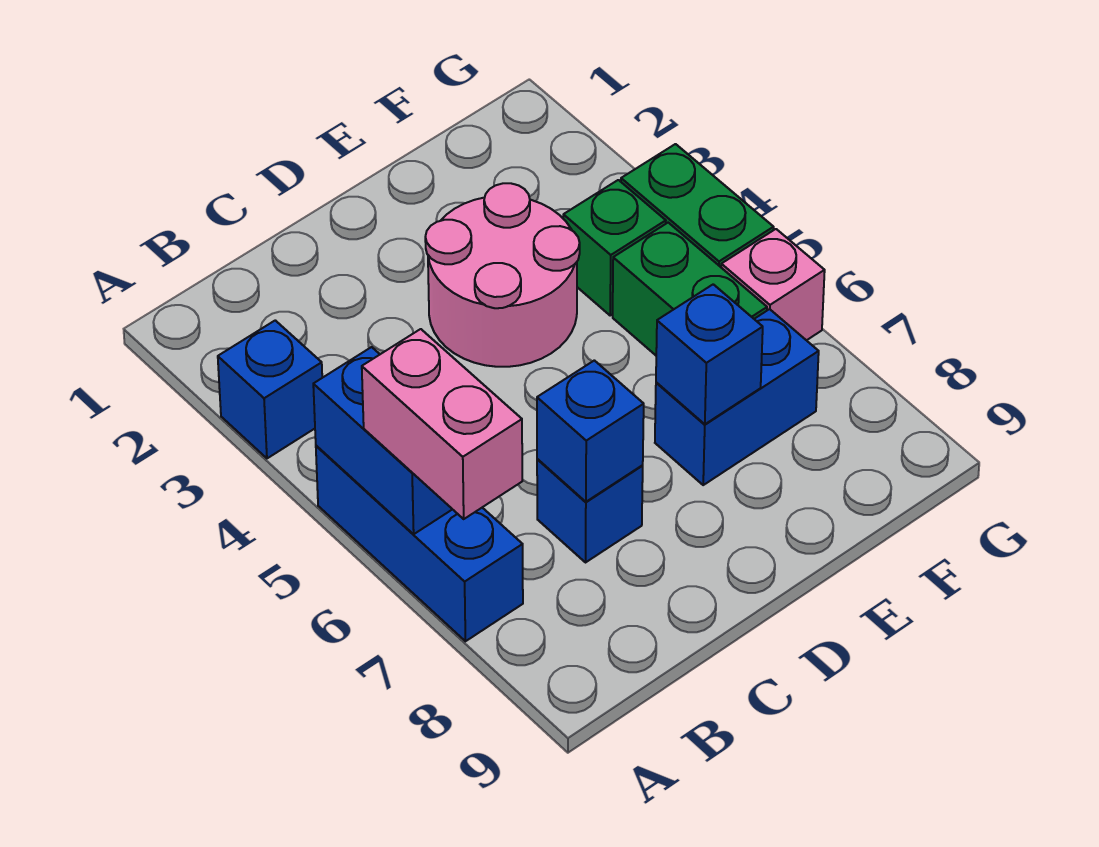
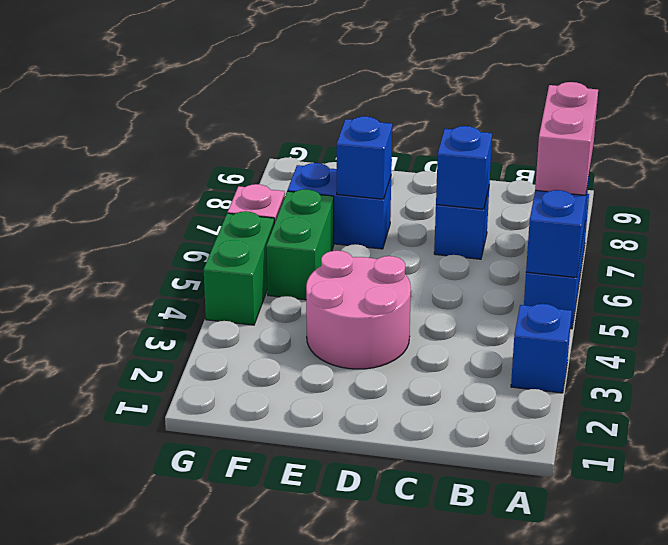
green brick F4 level 1 -> none

